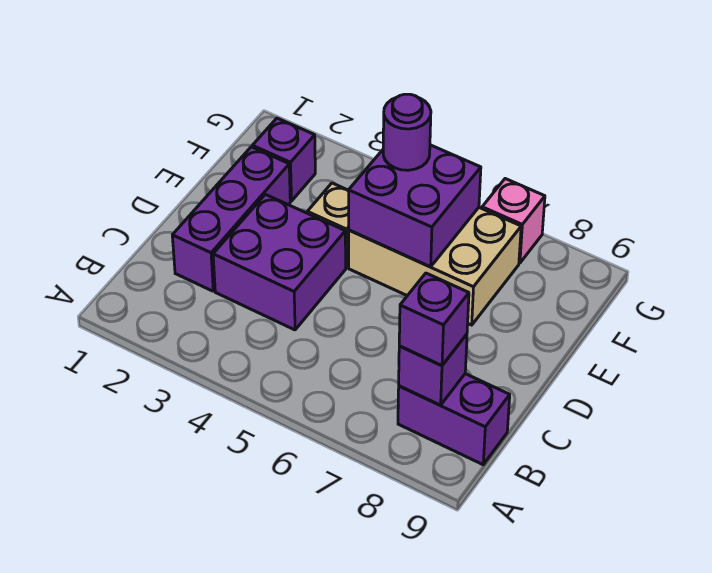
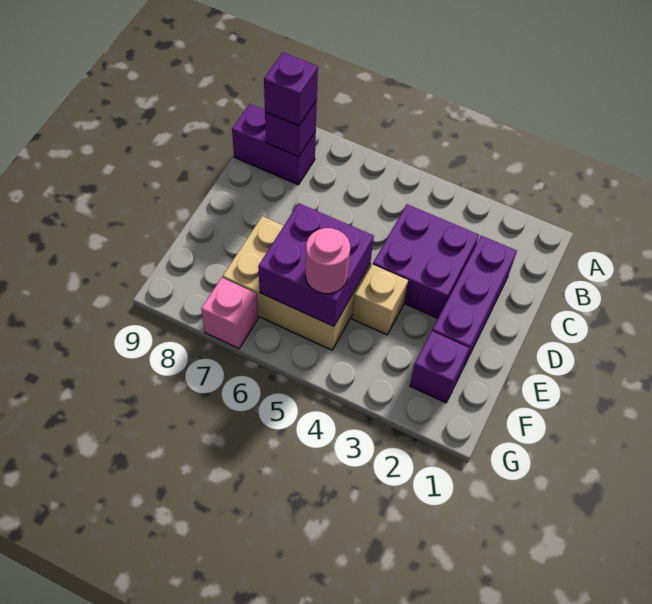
purple round brick F5 level 3 -> pink round brick F5 level 3

